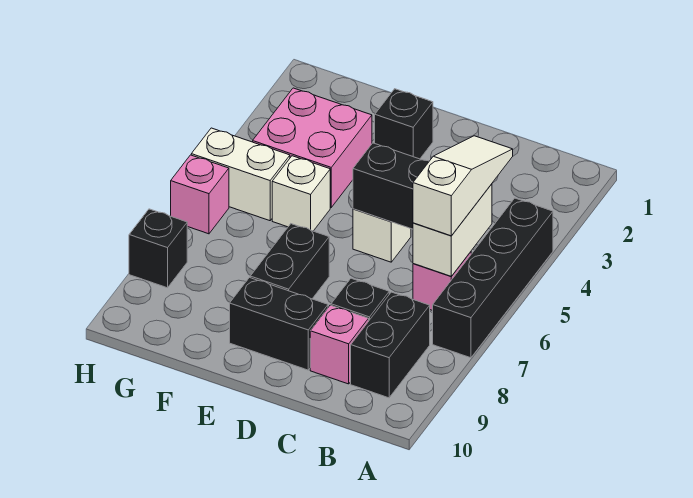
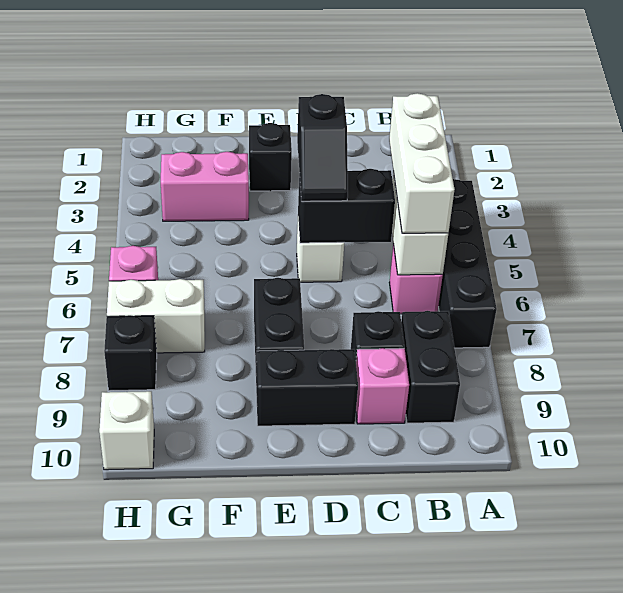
white slope B4:B6 level 3 top 6 -> white brick B4:B6 level 3
none -> black slope D4:D5 level 3 top 4
pink brick F3:G4 level 1 -> pink brick F3:G3 level 1
white brick F5 level 1 -> white brick H10 level 1
white brick G5:H5 level 1 -> white brick G7:H7 level 1

